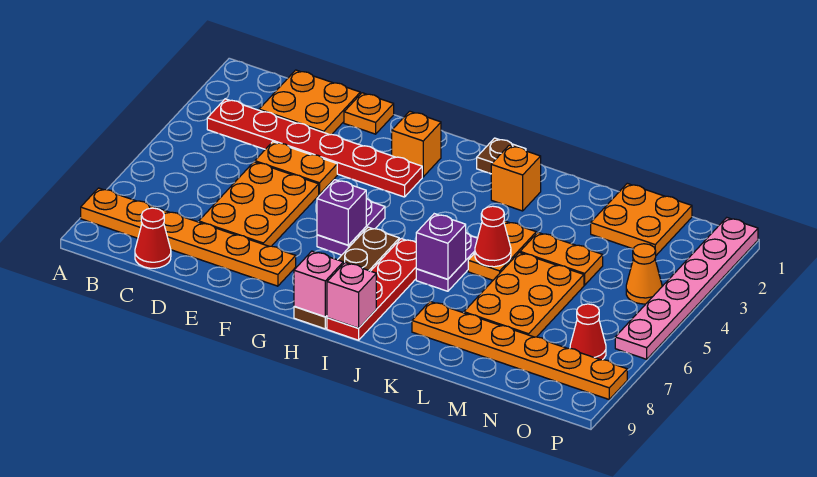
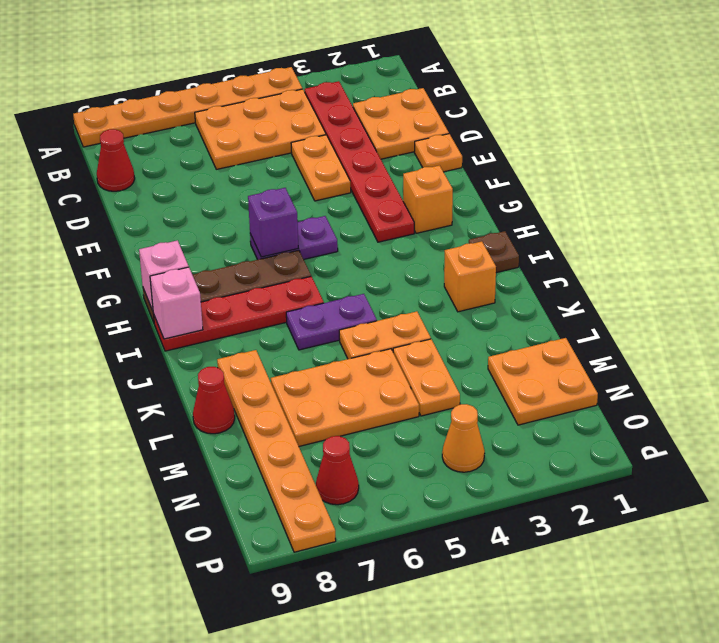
orange plate A8:F8 level 1 -> orange plate A4:A9 level 1
orange plate D5:E7 level 1 -> orange plate B4:C6 level 1
purple brick J6 level 2 -> none
red cone K5 level 2 -> red cone L9 level 1
pink plate P1:P6 level 1 -> none

